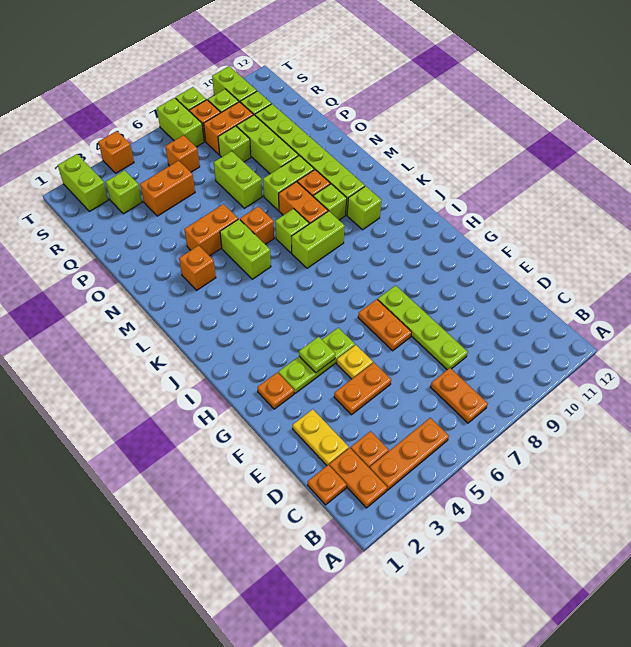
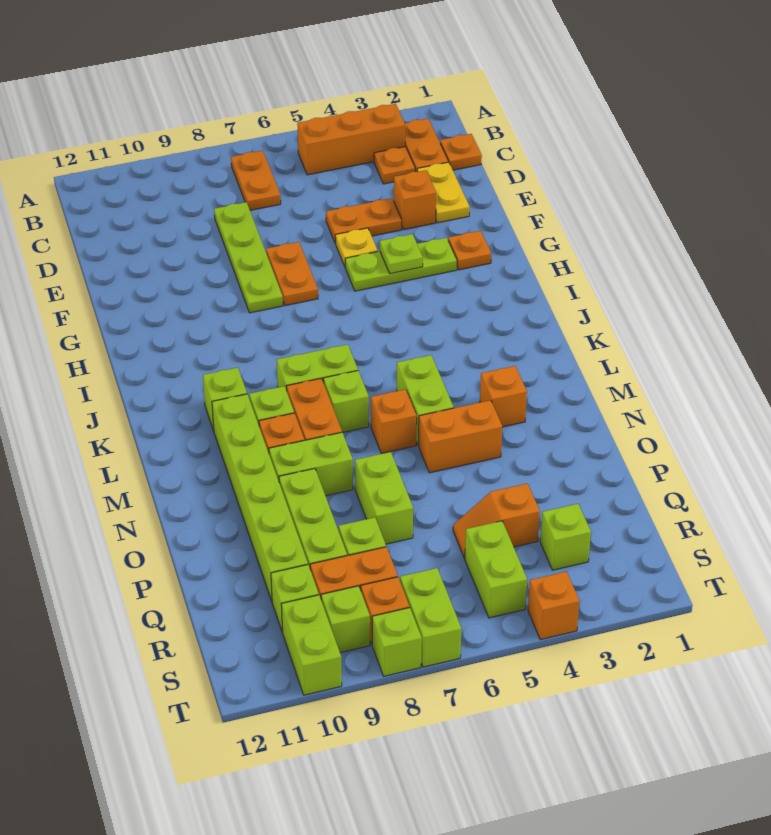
orange plate B3:B5 level 1 -> orange brick B3:B5 level 1
orange brick Q4:Q5 level 1 -> orange slope Q4:Q5 level 1 top 4
orange brick R6 level 1 -> orange brick E3 level 1
lime brick S2:T2 level 1 -> lime brick R5:S5 level 1

